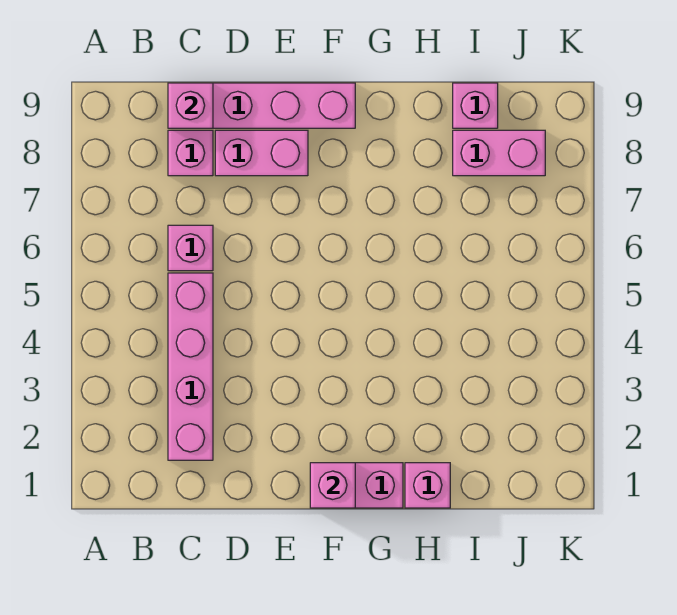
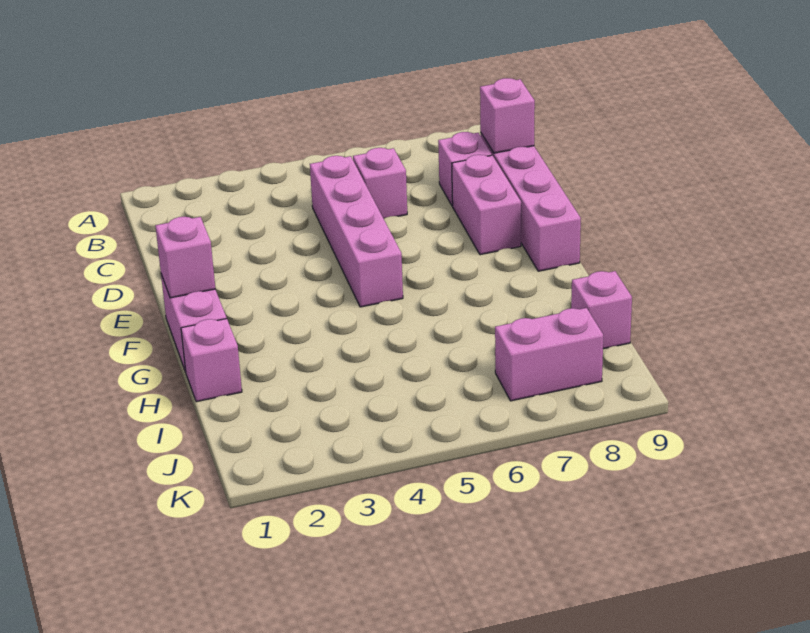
pink brick C2:C5 level 1 -> pink brick C5:F5 level 1
pink brick I8:J8 level 1 -> pink brick J7:J8 level 1

